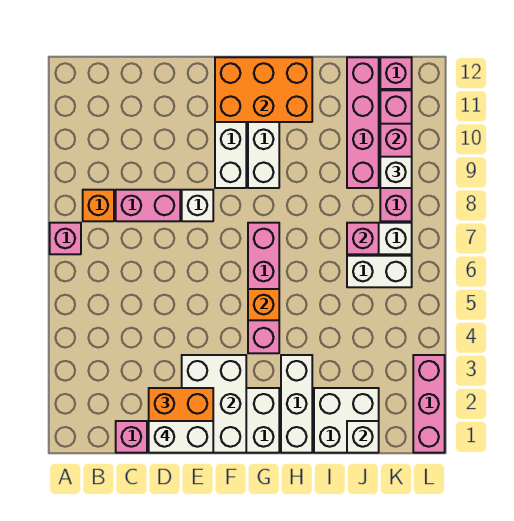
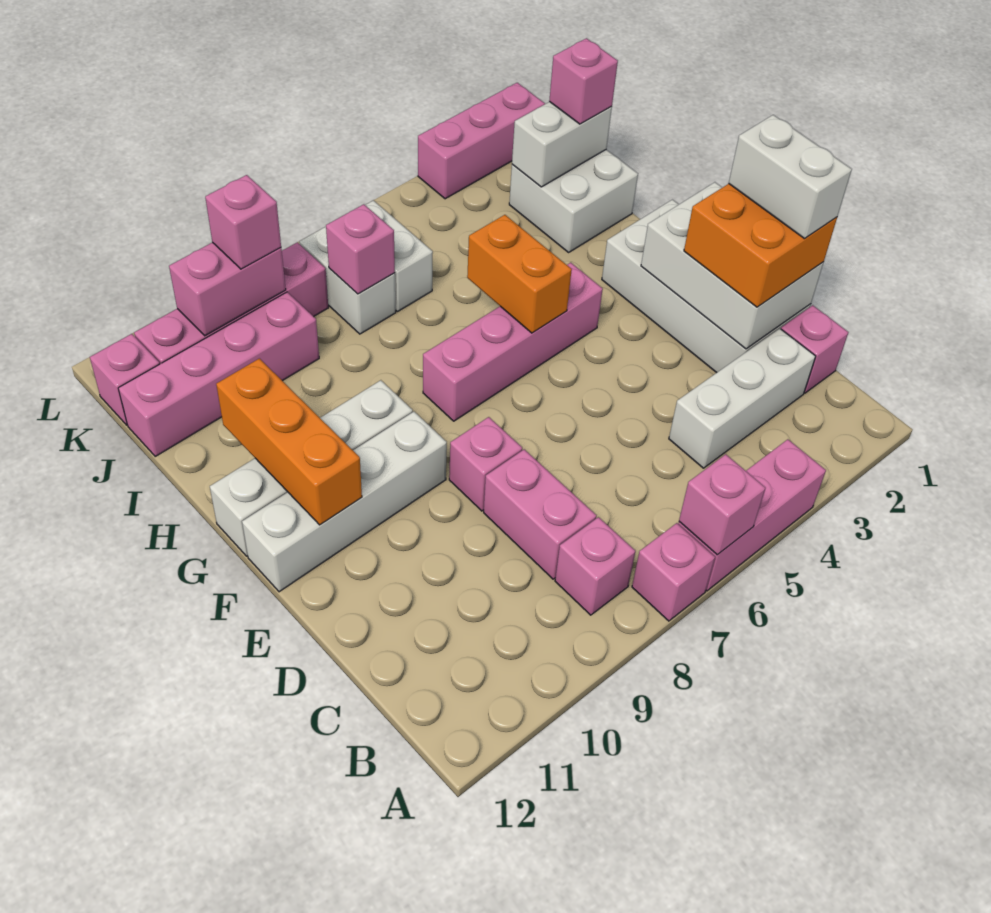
none -> pink brick A4:A6 level 1
none -> pink brick A6 level 2
orange brick B8 level 1 -> pink brick B8 level 1
white brick E1:F3 level 2 -> white brick D1:F2 level 2
white brick E8 level 1 -> pink brick E8 level 1
orange brick F11:H12 level 2 -> orange brick F11:H11 level 2
orange brick G5 level 2 -> orange brick G5:H5 level 2
white brick H1:H3 level 1 -> white brick C2:C4 level 1
white brick J1 level 2 -> white brick J1:J2 level 2
none -> pink brick J1 level 3
white brick K9 level 3 -> pink brick K9 level 3

